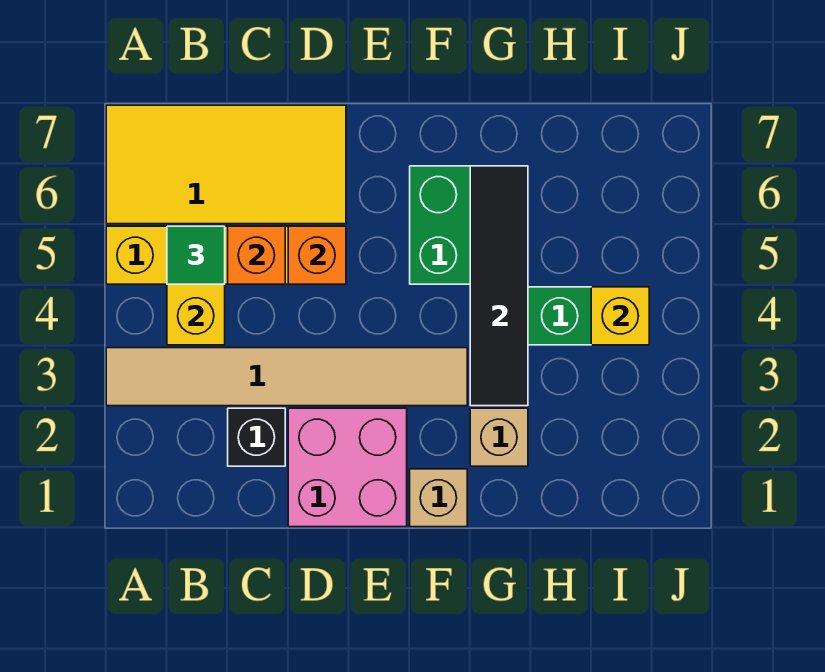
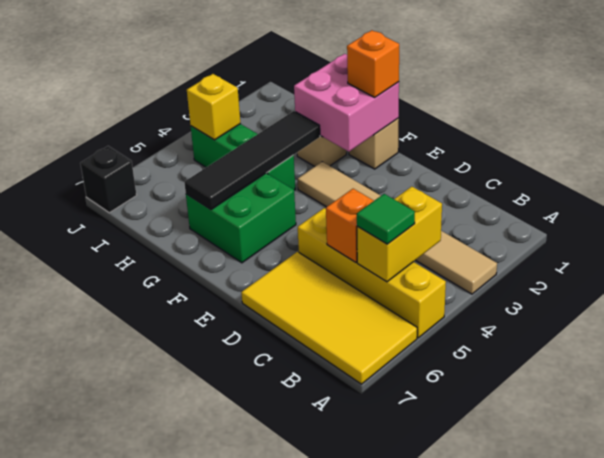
black brick C2 level 1 -> black brick J7 level 1
pink brick D1:E2 level 1 -> pink brick F1:G2 level 2
orange brick D5 level 2 -> orange brick F1 level 3

